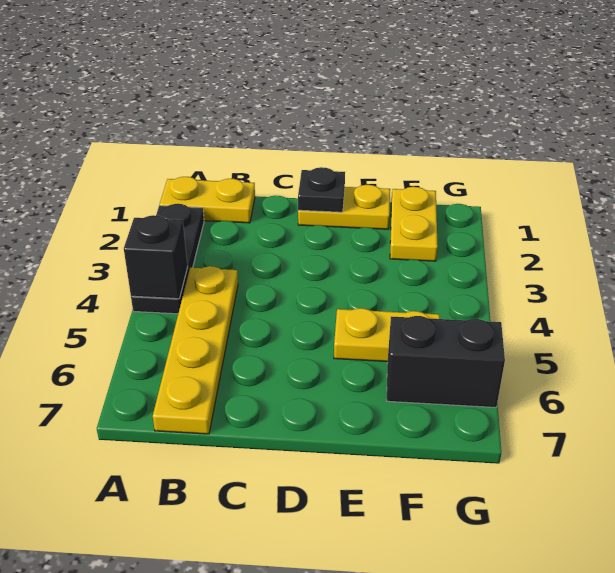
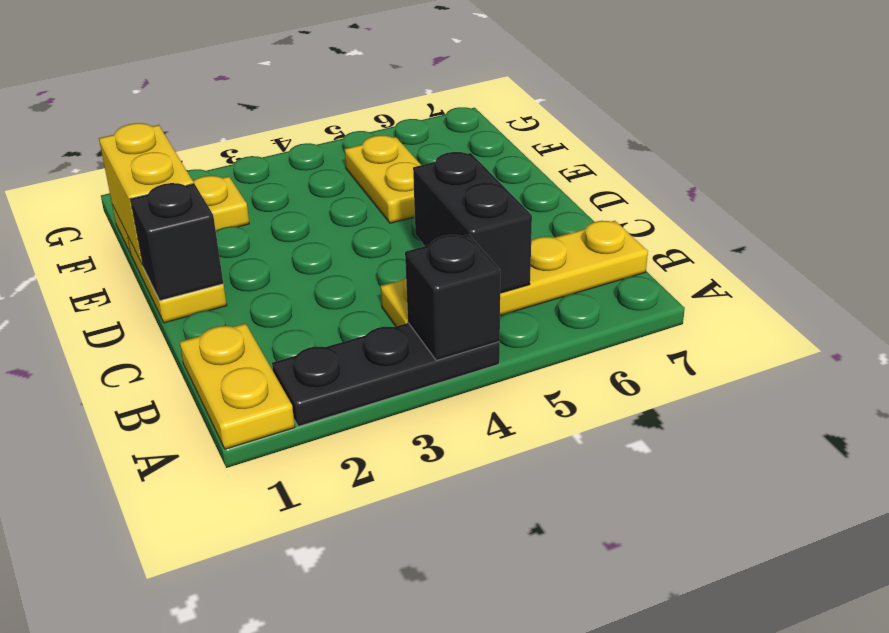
black plate D1 level 2 -> black brick D1 level 2
none -> yellow brick E1:F1 level 2
black brick F6:G6 level 1 -> black brick B5:C5 level 2

